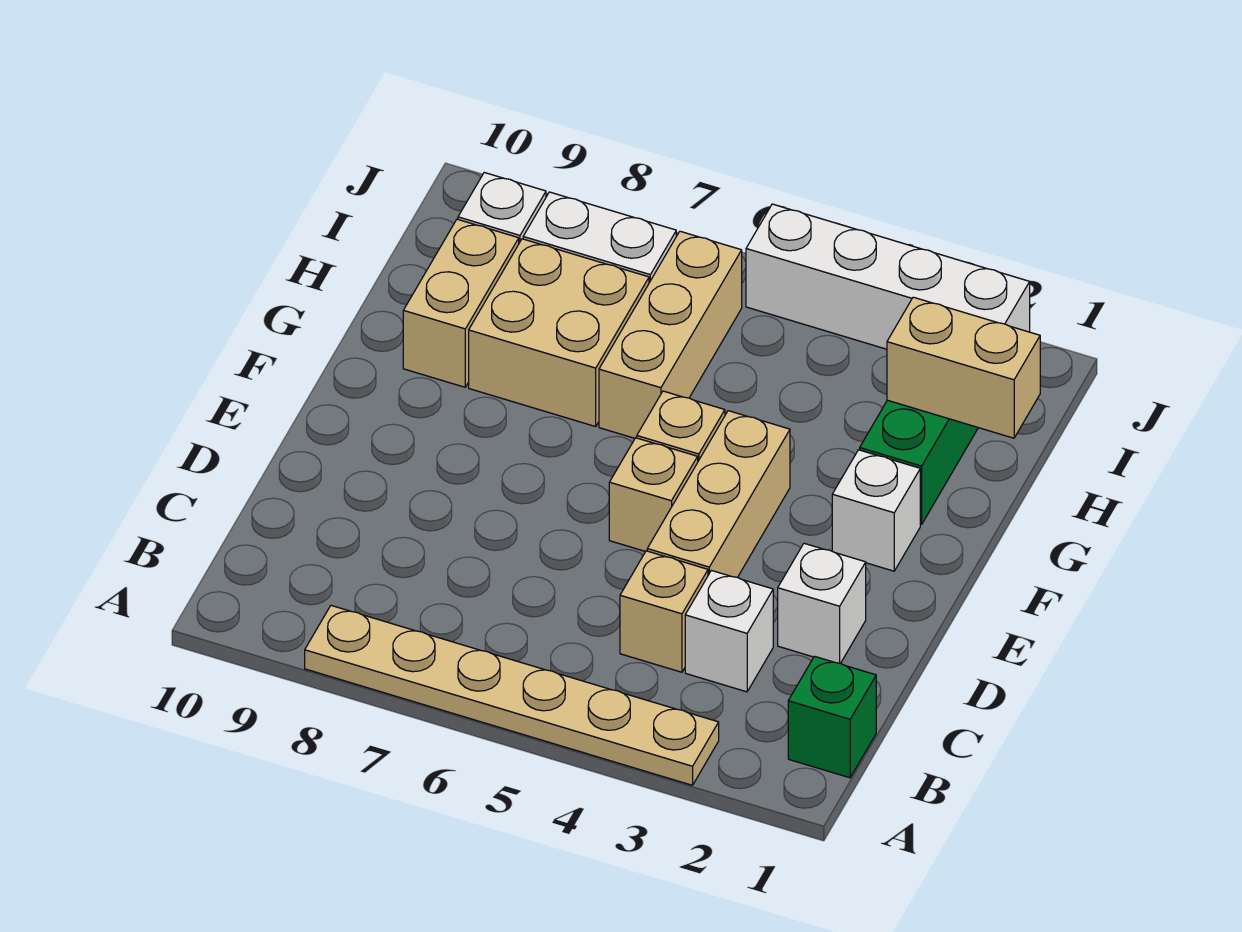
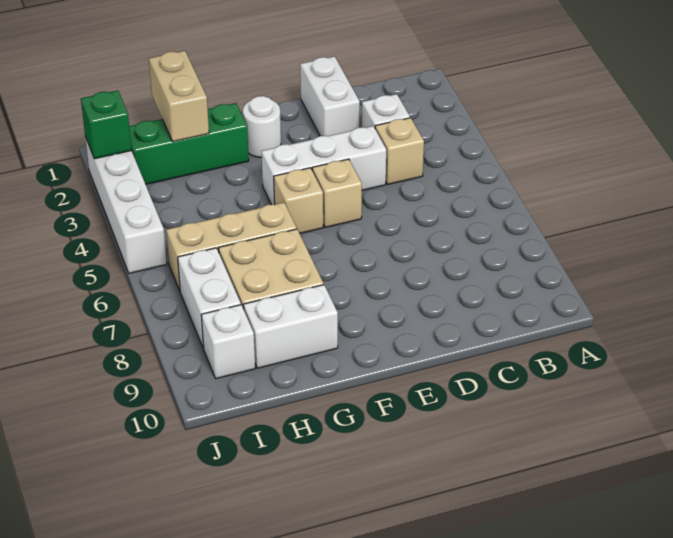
tan plate A3:A8 level 1 -> none
green brick B1 level 1 -> green brick J2 level 2
white brick D2 level 1 -> white brick D1:D2 level 1
tan brick D4:F4 level 1 -> white brick D4:F4 level 1
white brick F2 level 1 -> white round brick F2 level 1
tan brick G9:H9 level 1 -> white brick G9:H9 level 1

